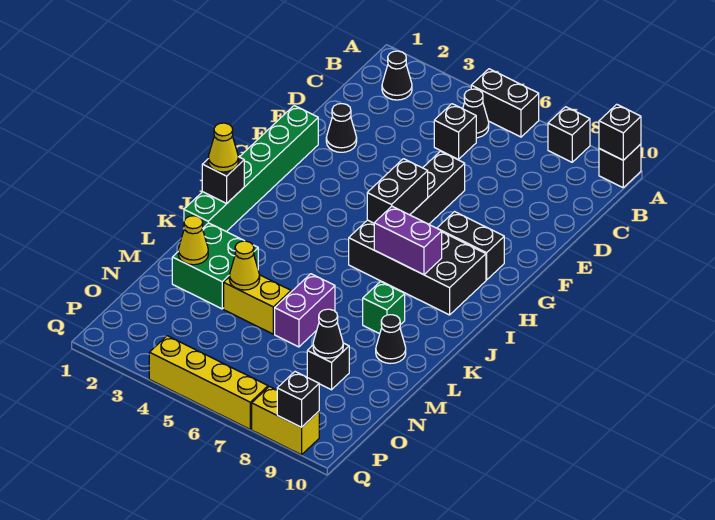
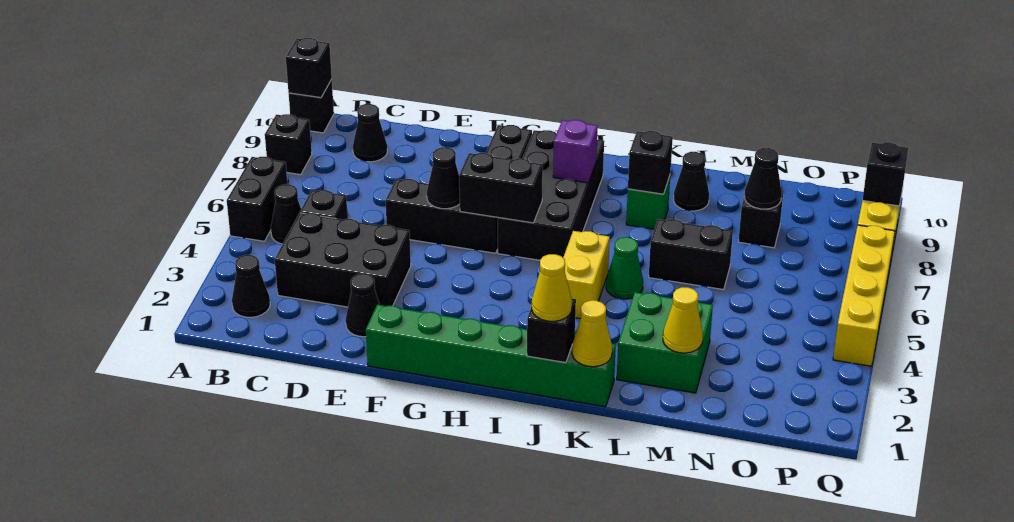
none -> black brick C3:E4 level 1
none -> black cone C9 level 1
none -> black cone F6 level 2
purple brick I7:I8 level 2 -> purple brick I8 level 2
none -> green cone K5 level 1
none -> black brick K8 level 2
purple brick L6:M6 level 1 -> black brick L6:M6 level 1
yellow brick M4:M5 level 1 -> yellow brick J4:J5 level 1
yellow cone M4 level 2 -> yellow cone K1 level 2

